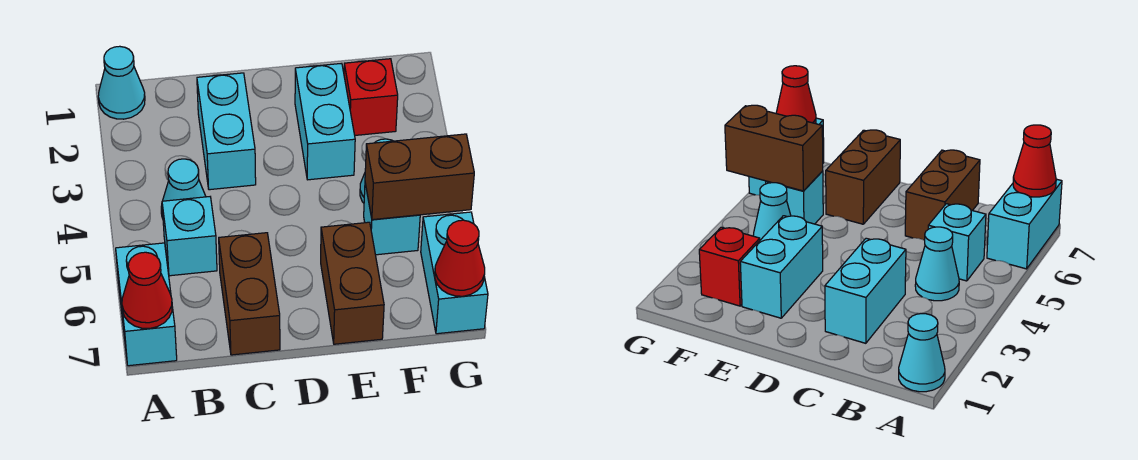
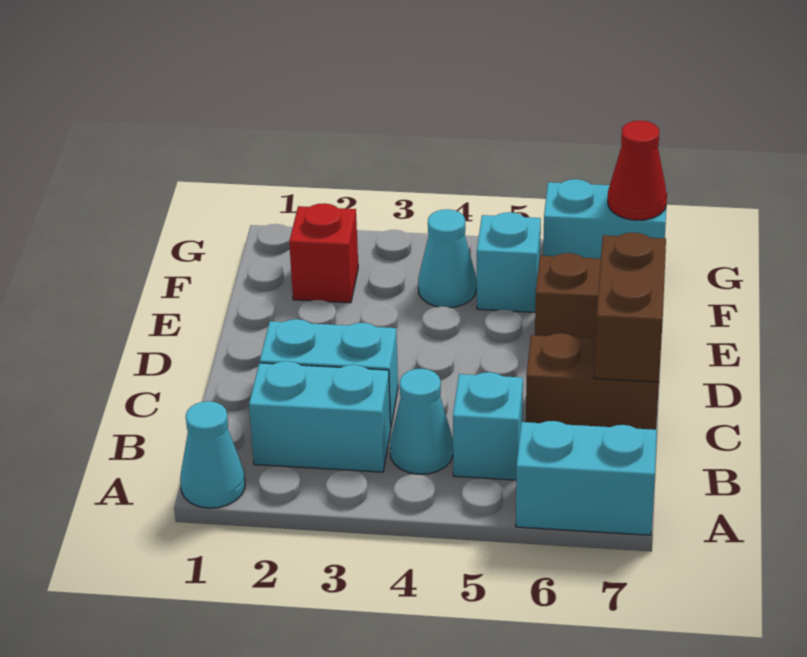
red cone A7 level 2 -> none
cyan brick E2:E3 level 1 -> cyan brick B2:B3 level 1
brown brick F5:G5 level 2 -> brown brick C7:D7 level 2

